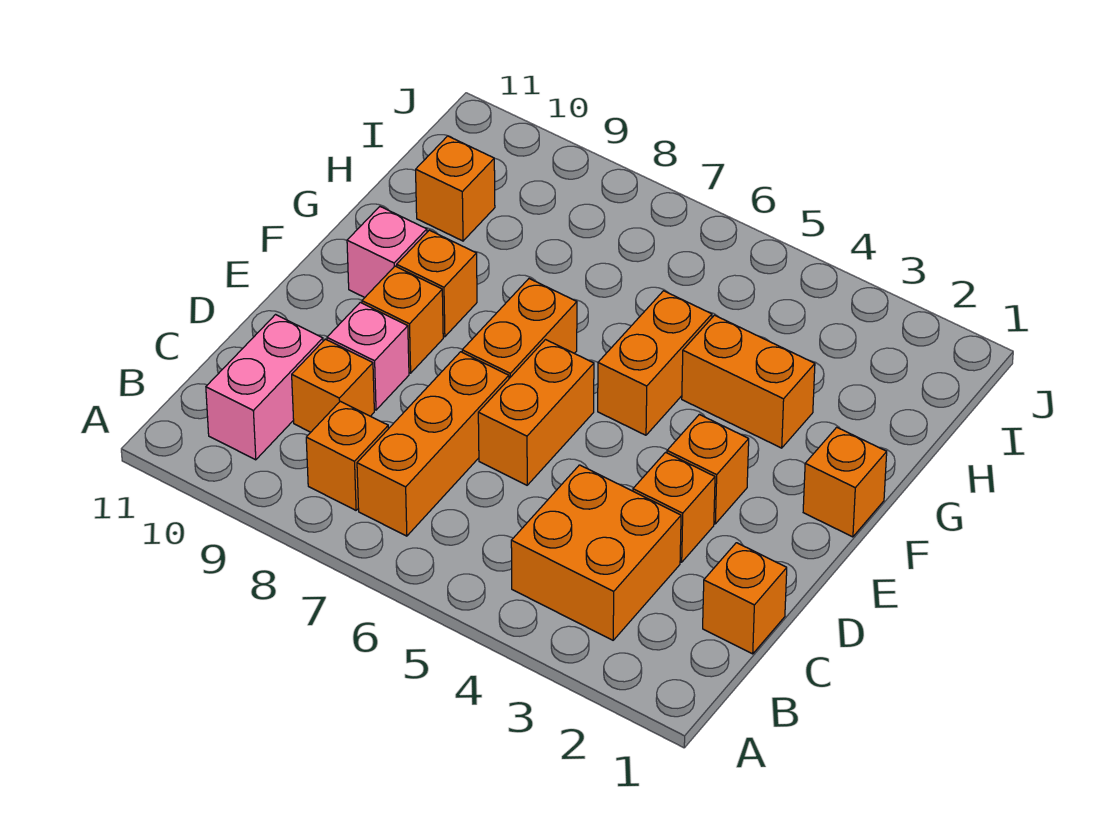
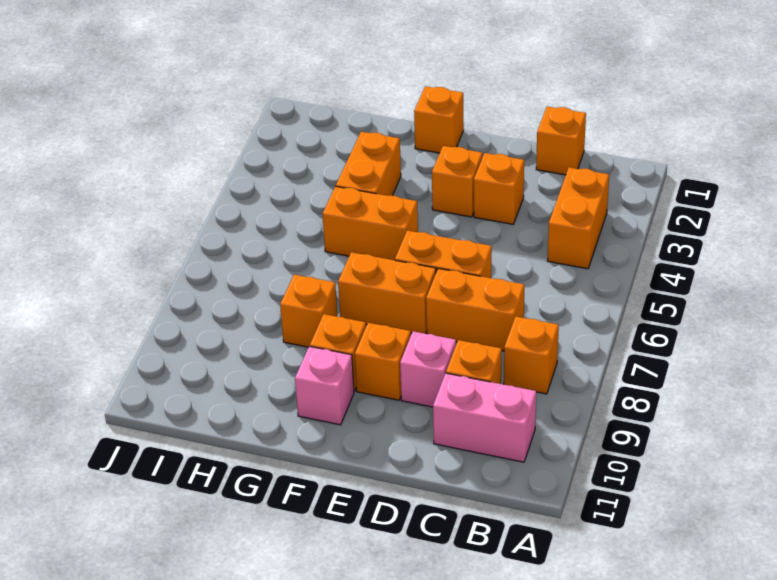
orange brick B3:C4 level 1 -> orange brick B3:B4 level 1
orange brick B7:D7 level 1 -> orange brick C7:D7 level 1
orange brick H10 level 1 -> orange brick G8 level 1

